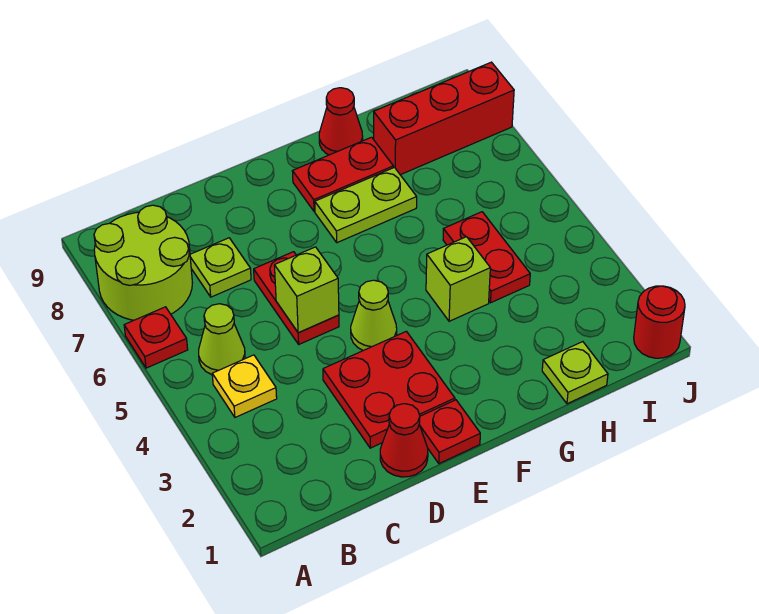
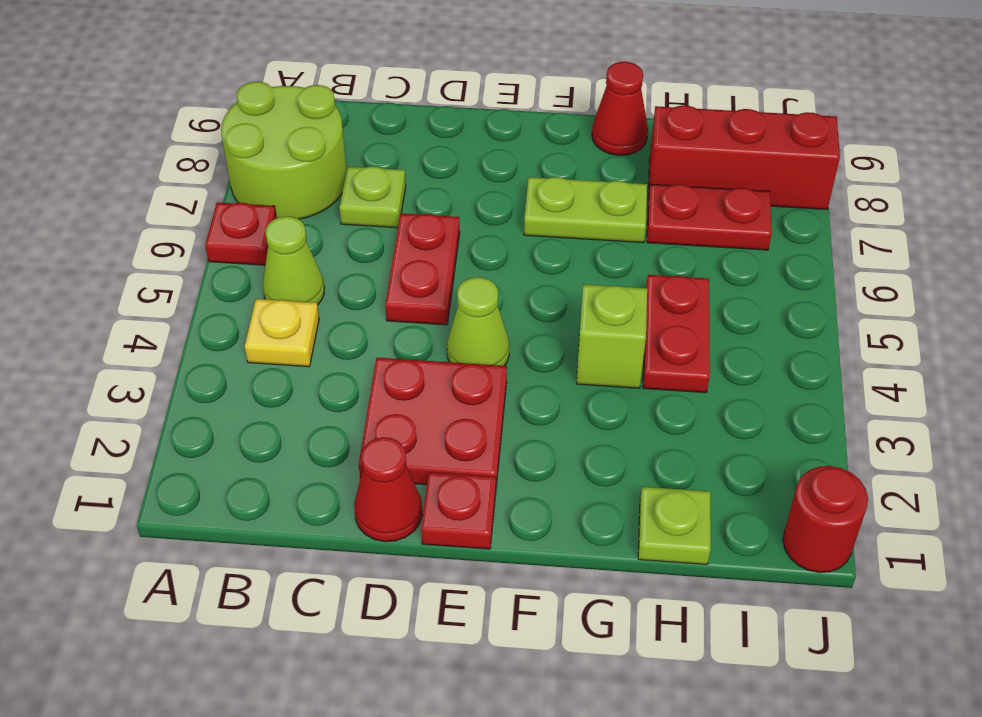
lime brick D5 level 2 -> none
red plate F8:G8 level 1 -> red plate H7:I7 level 1

